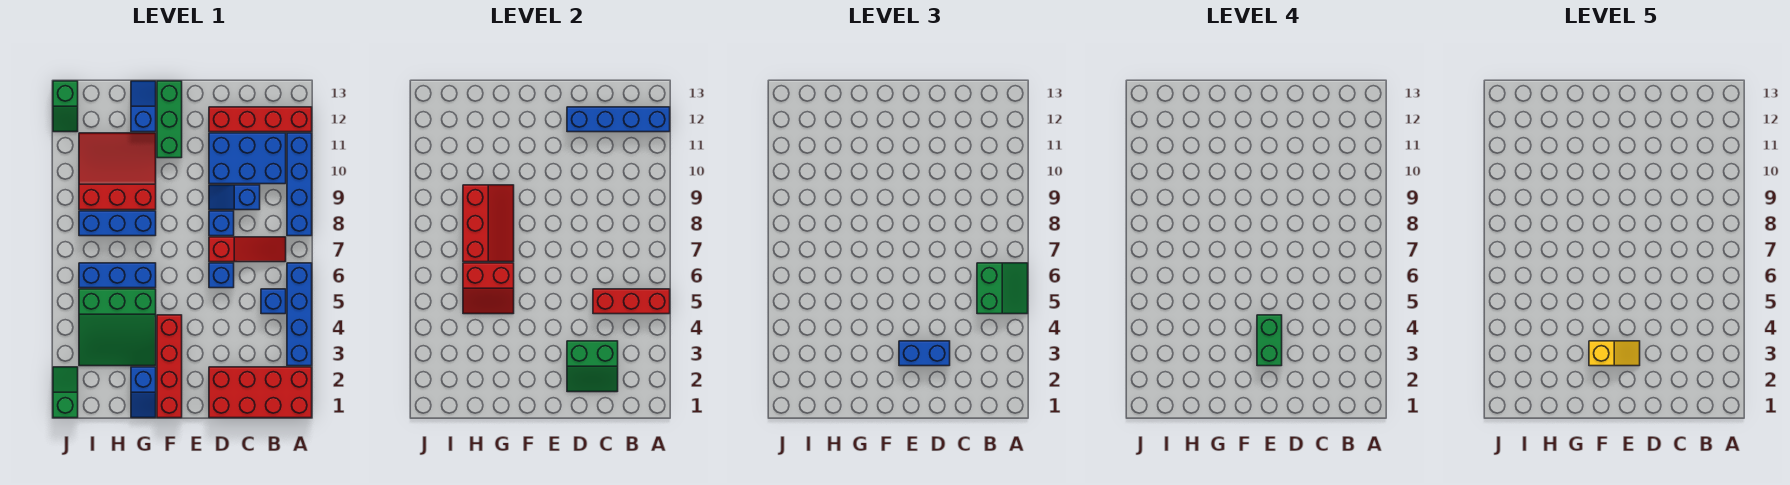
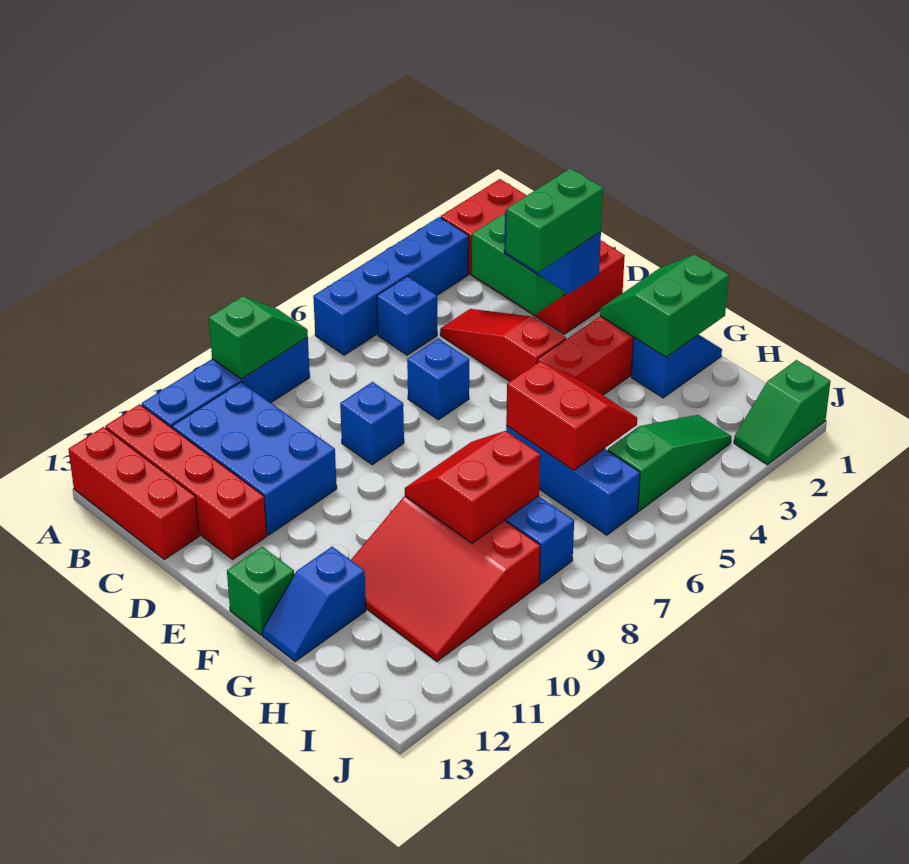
red brick A5:C5 level 2 -> red brick A13:C13 level 1
green slope A5:B6 level 3 top B -> green slope F1:G2 level 2 top G
blue brick A12:D12 level 2 -> none
red slope B7:D7 level 1 top D -> red slope C4:E4 level 1 top E
blue slope C9:D9 level 1 top C -> none
yellow slope E3:F3 level 5 top F -> none
green brick F11:F13 level 1 -> green brick F13 level 1
green slope G3:I5 level 1 top 5 -> green slope I3:I5 level 1 top 5
red slope G7:H9 level 2 top H -> red slope G8:H9 level 2 top H
green slope J12:J13 level 1 top 13 -> green slope A8:A9 level 2 top 9

